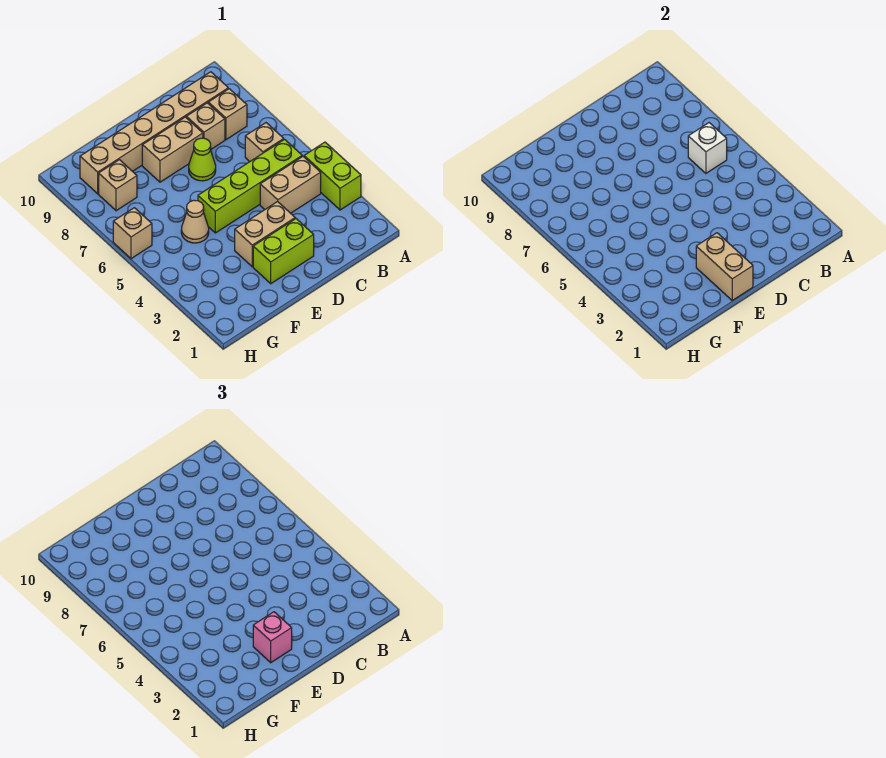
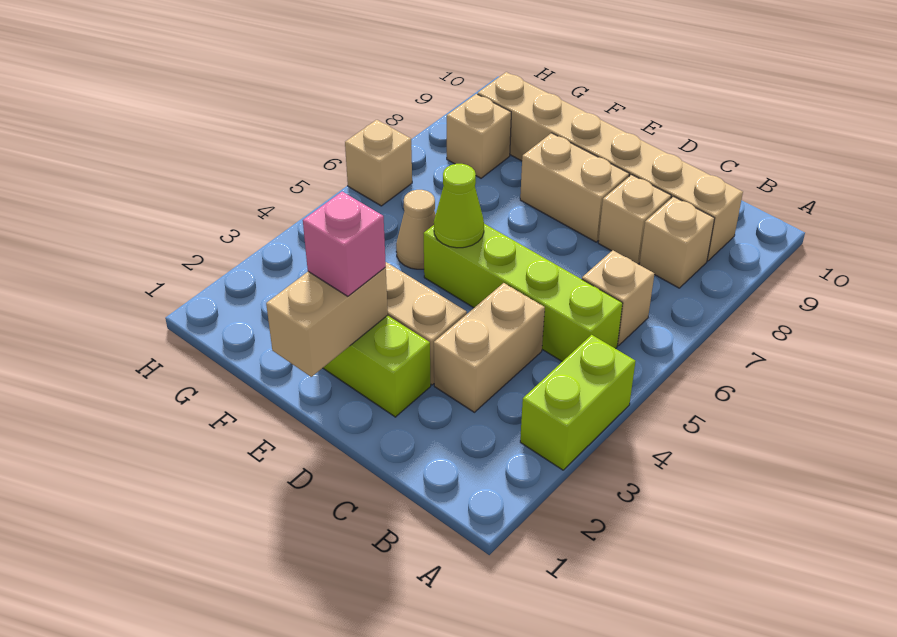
tan brick B4:C4 level 1 -> tan brick C3:C4 level 1
white brick B6 level 2 -> none
lime cone D7 level 1 -> lime cone E5 level 2

